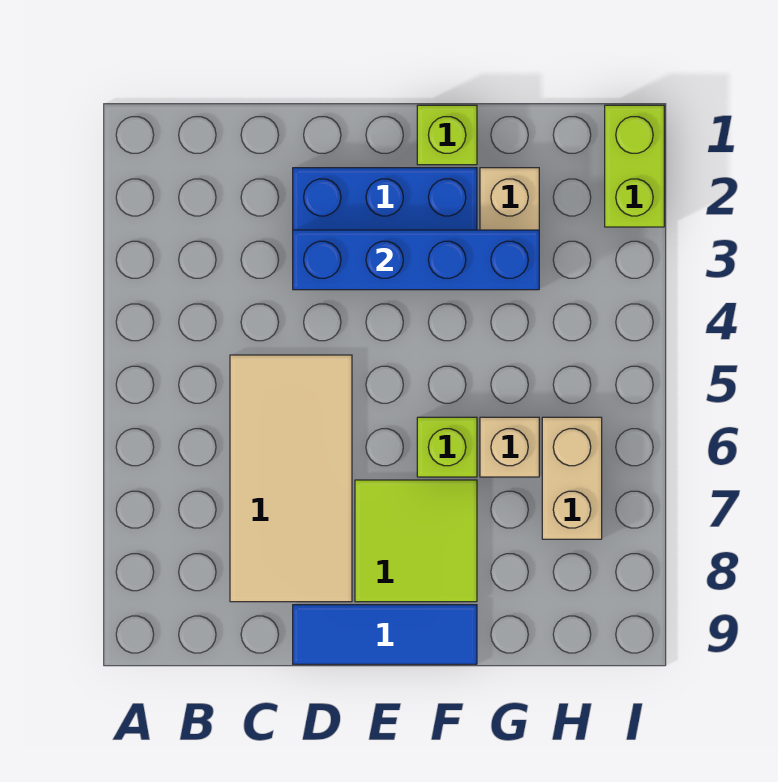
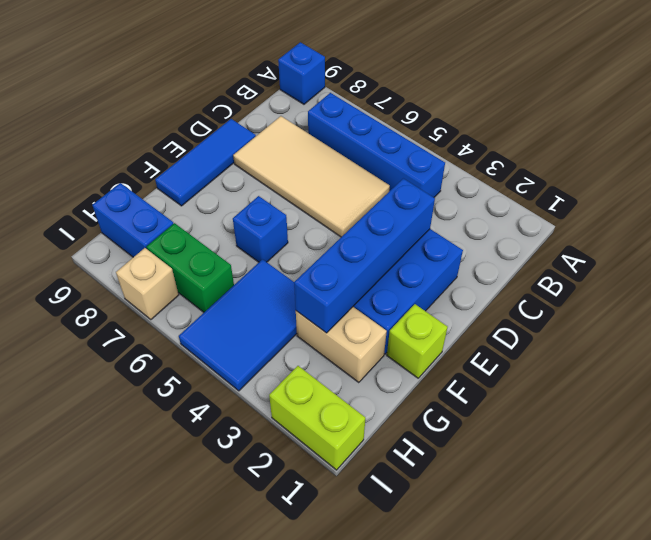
none -> blue brick A9 level 1
none -> blue brick B4:B7 level 1
lime tile E7:F8 level 1 -> none
lime brick F6 level 1 -> blue brick F6 level 1
none -> blue tile G4:I5 level 1
tan brick G6 level 1 -> tan brick I7 level 1
tan brick H6:H7 level 1 -> green brick H6:H7 level 1
none -> blue brick H8:H9 level 1

